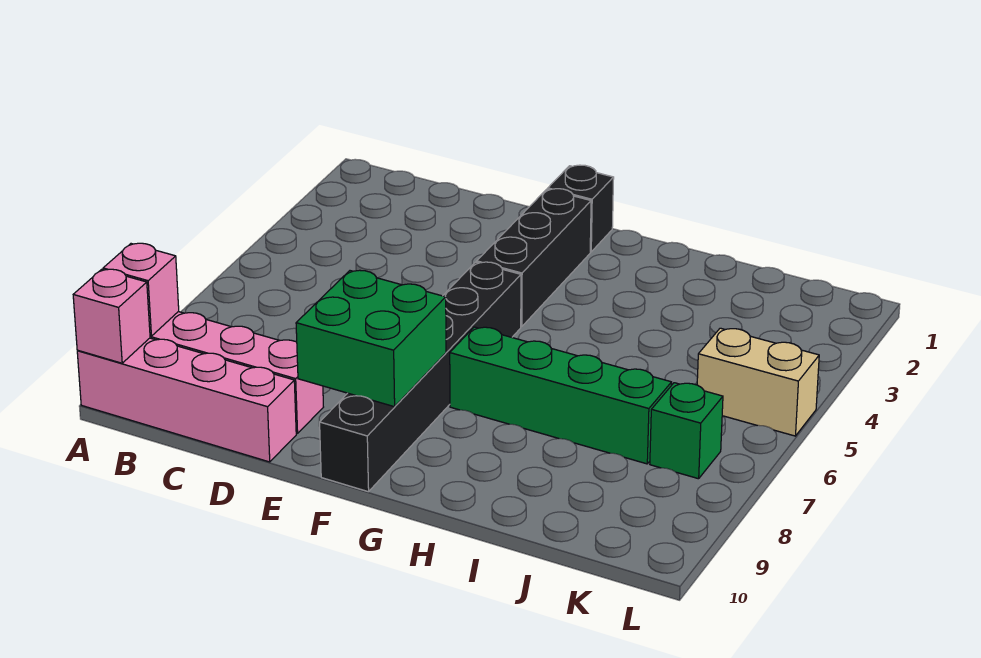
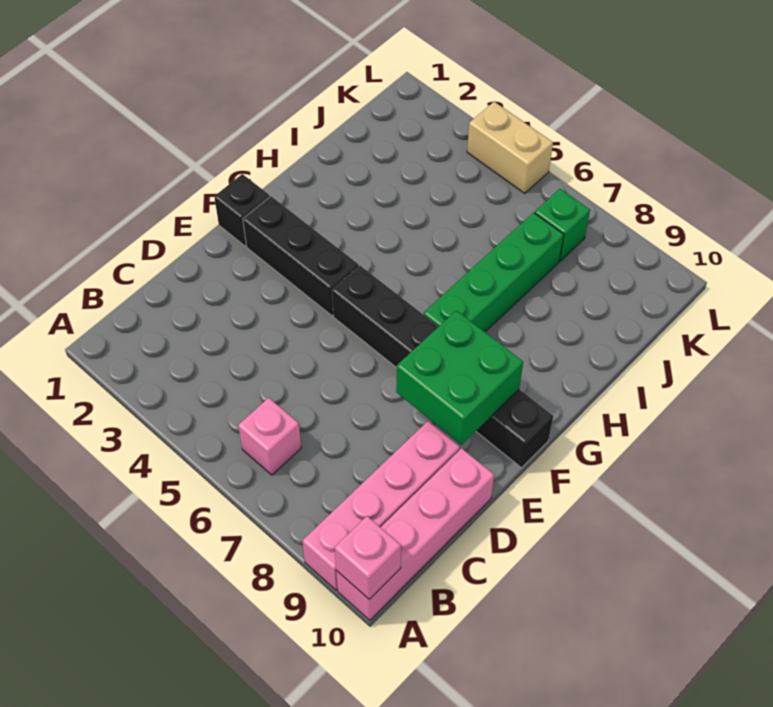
pink brick A9 level 2 -> pink brick B6 level 1
tan brick K5:L5 level 1 -> tan brick L4:L5 level 1

